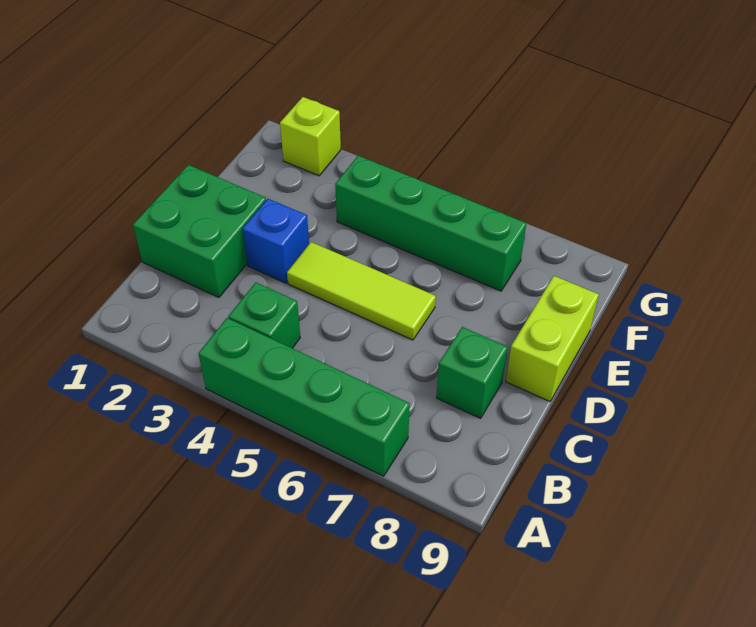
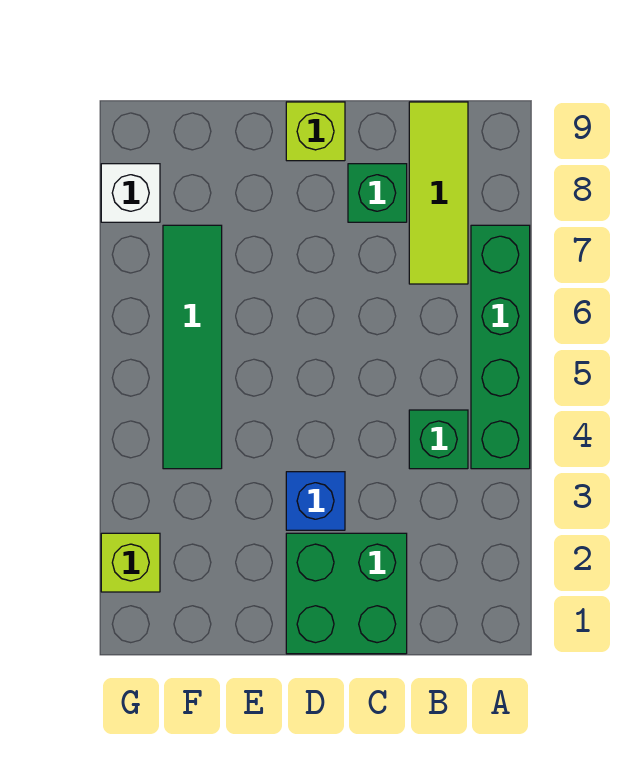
lime tile D4:D6 level 1 -> lime tile B7:B9 level 1
lime brick D9:E9 level 1 -> lime brick D9 level 1
green brick F4:F7 level 1 -> green tile F4:F7 level 1
none -> white brick G8 level 1

